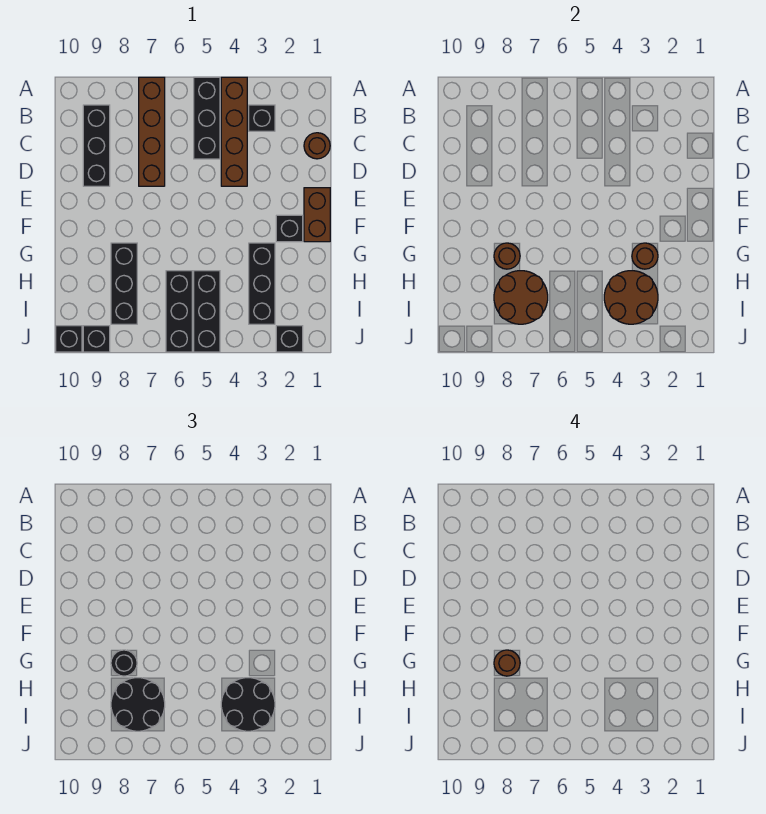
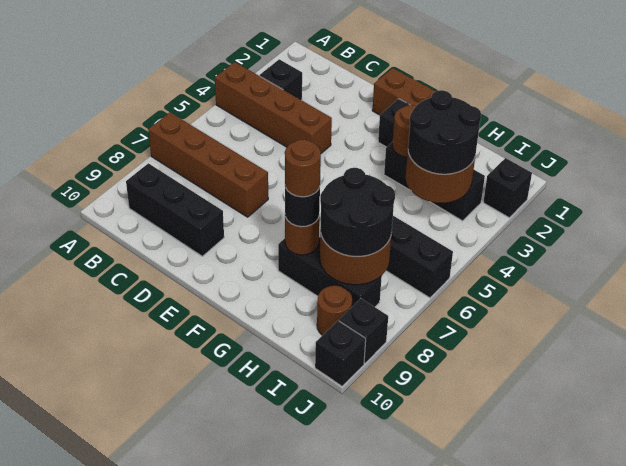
black brick A5:C5 level 1 -> none
brown round brick C1 level 1 -> brown round brick I9 level 1
black brick H5:J5 level 1 -> none

